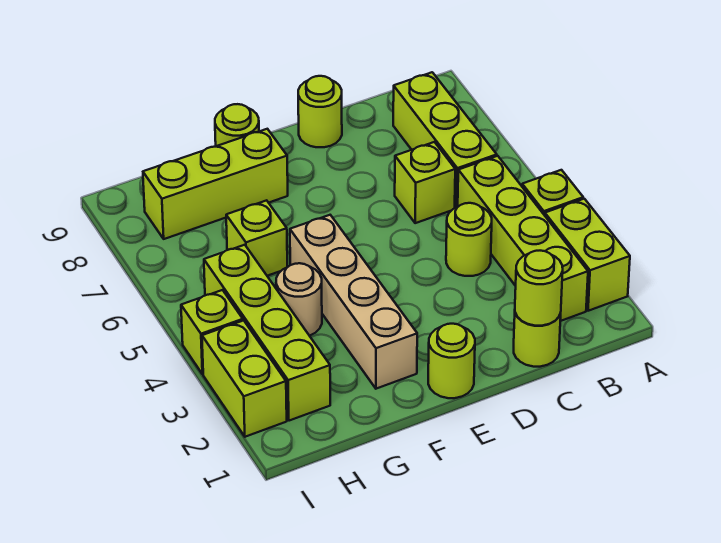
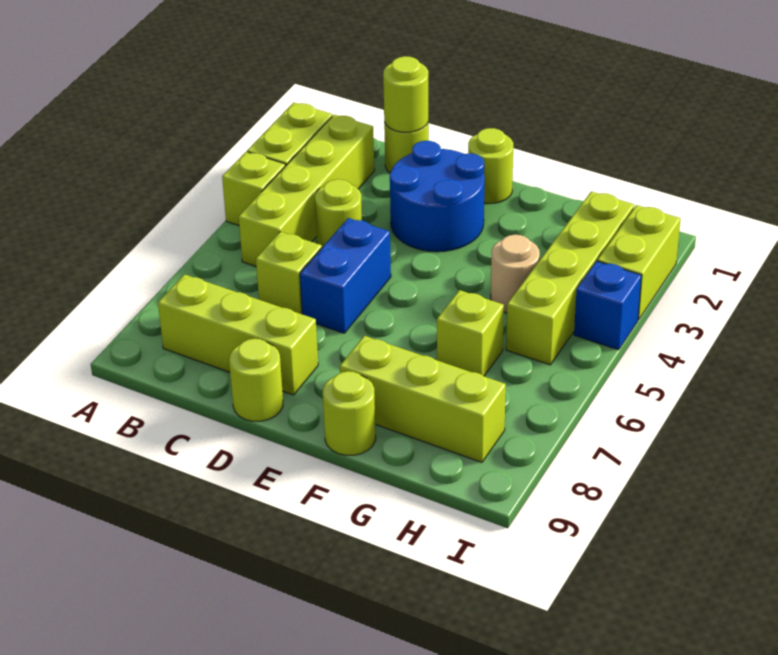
lime brick B6:B8 level 1 -> lime brick B8:D8 level 1
none -> blue round brick D2:E3 level 1
none -> blue brick D5:D6 level 1
tan brick F2:F5 level 1 -> none
lime brick I4 level 1 -> blue brick I4 level 1

